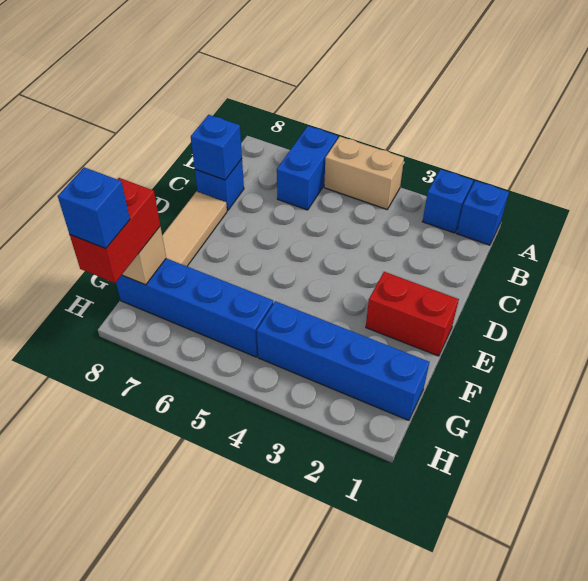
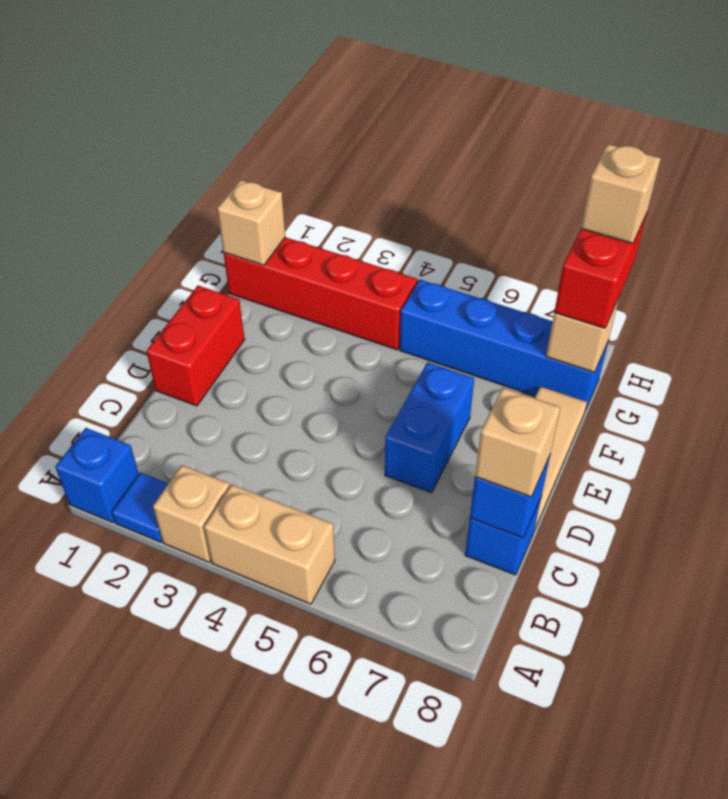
blue brick A2 level 1 -> blue tile A2 level 1
none -> tan brick A3 level 1
blue brick A6:B6 level 1 -> blue brick D6:E6 level 1
none -> tan brick C8 level 3
red brick E1:E2 level 1 -> red brick D1:E1 level 1
blue brick G1:G4 level 1 -> red brick G1:G4 level 1
none -> tan brick G1 level 2
blue brick H8 level 4 -> tan brick H8 level 4

